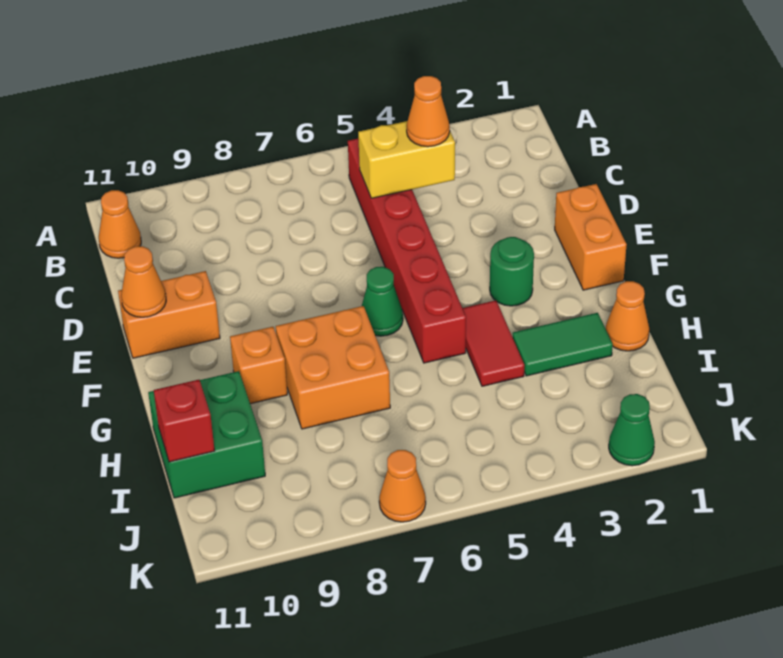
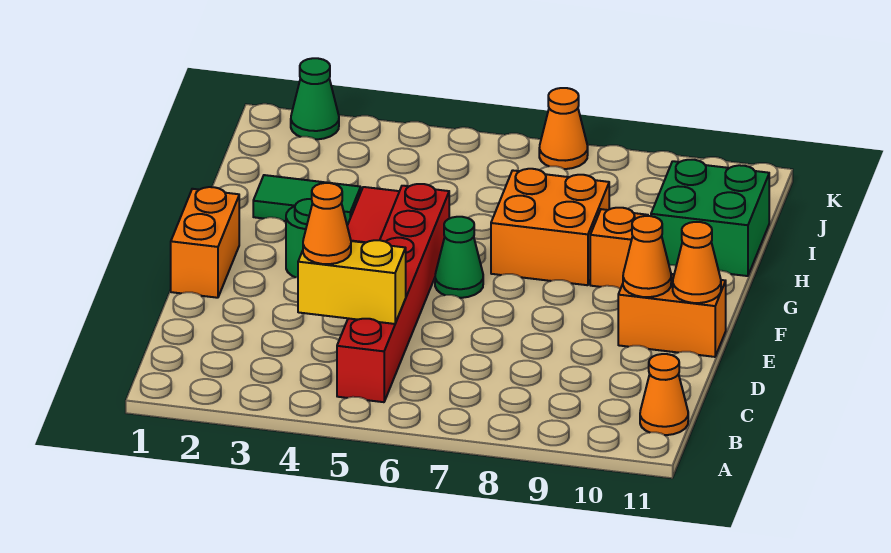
orange cone H1 level 1 -> orange cone E10 level 2
red brick I11 level 2 -> none

